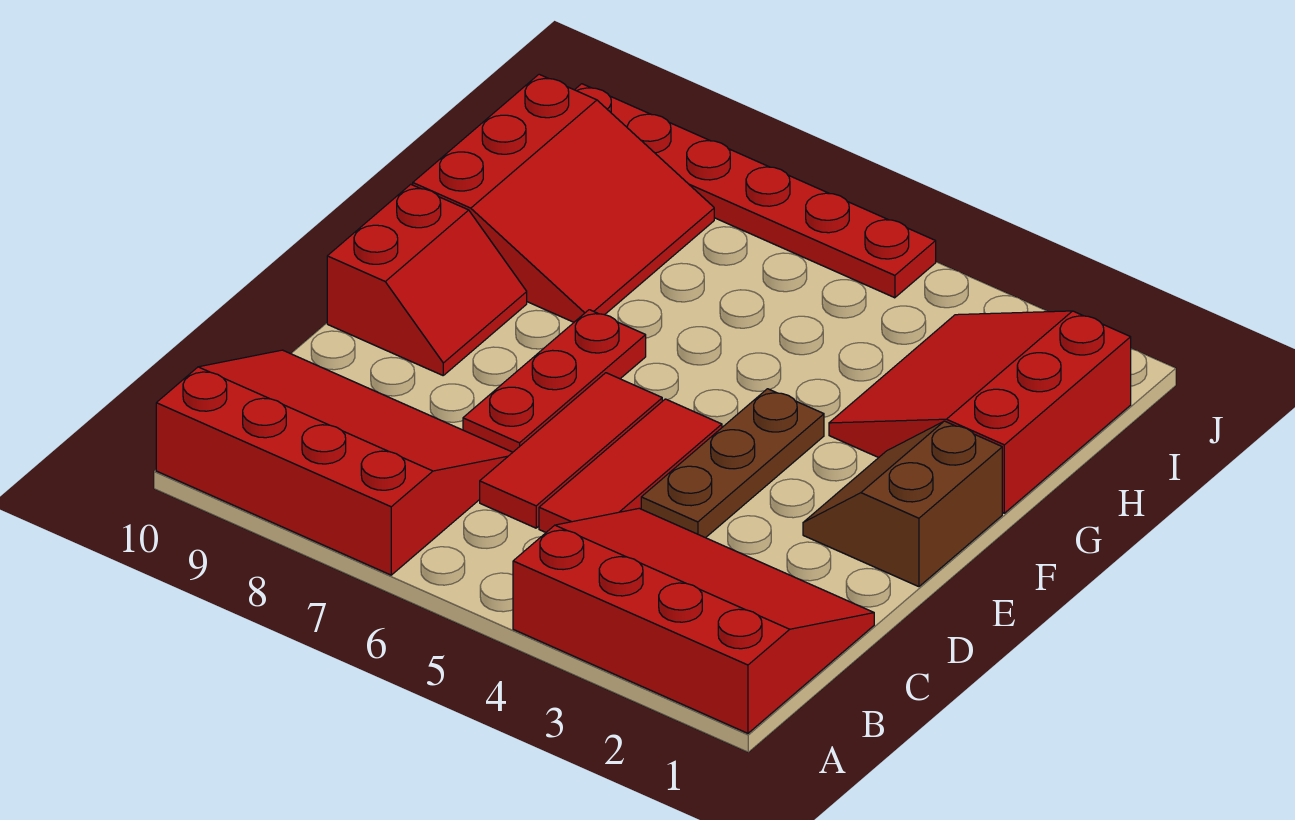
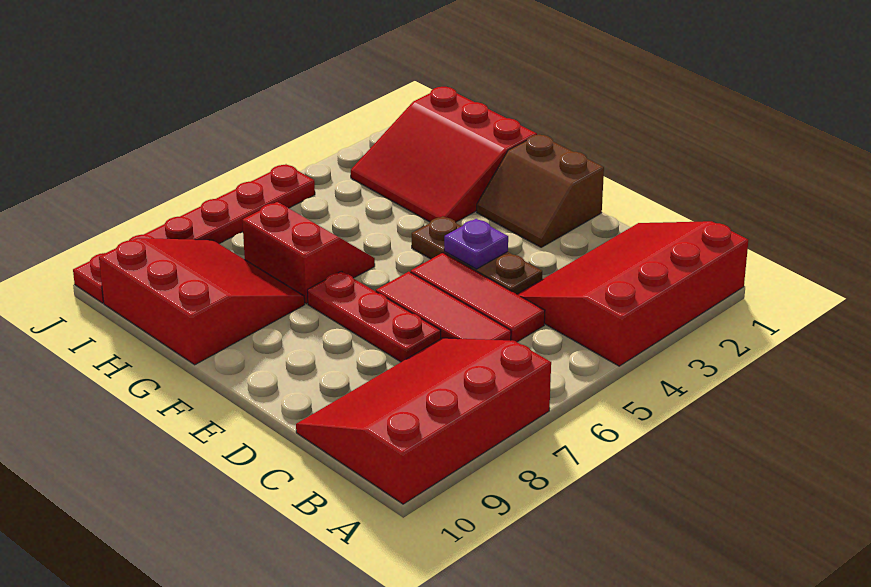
none -> purple plate E4 level 2
red slope E9:F10 level 1 top 10 -> red slope G6:H7 level 1 top 7

